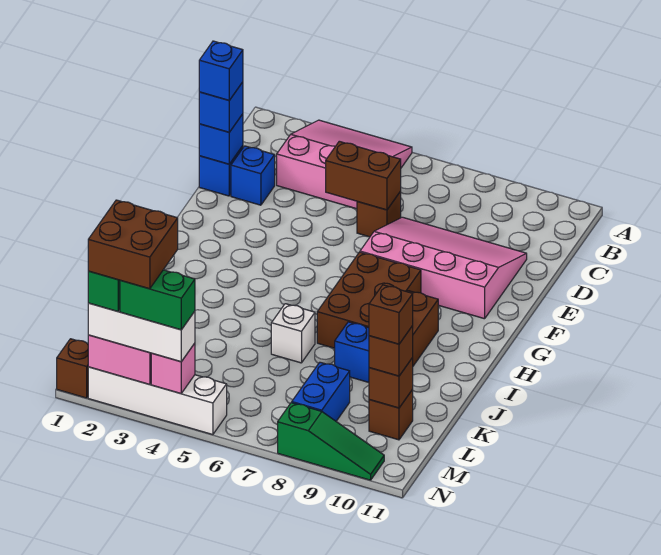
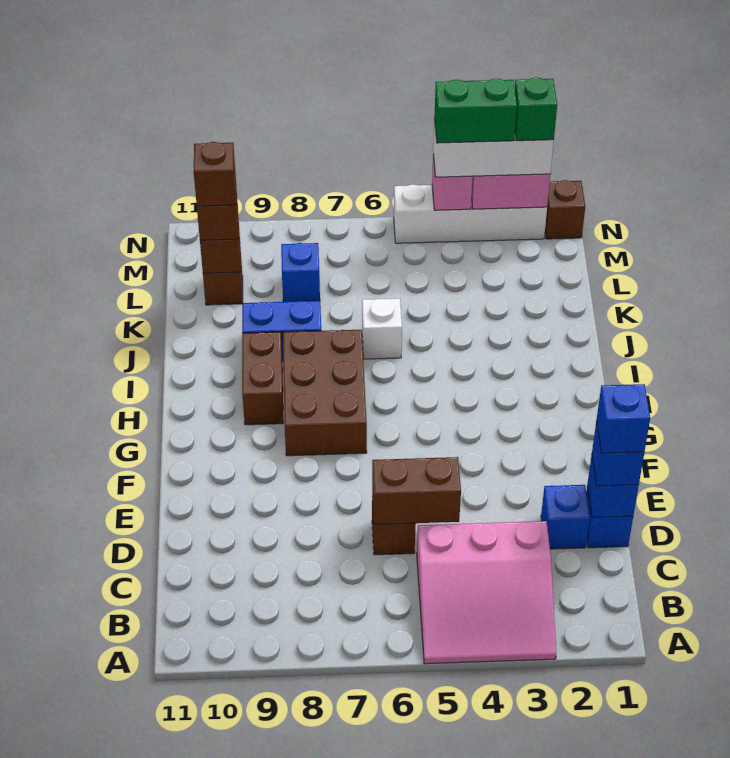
pink slope D7:F10 level 1 top F -> none
blue brick L8:M8 level 1 -> blue brick L8 level 1
brown brick M2:N3 level 5 -> none
green slope N8:N10 level 1 top 8 -> none

